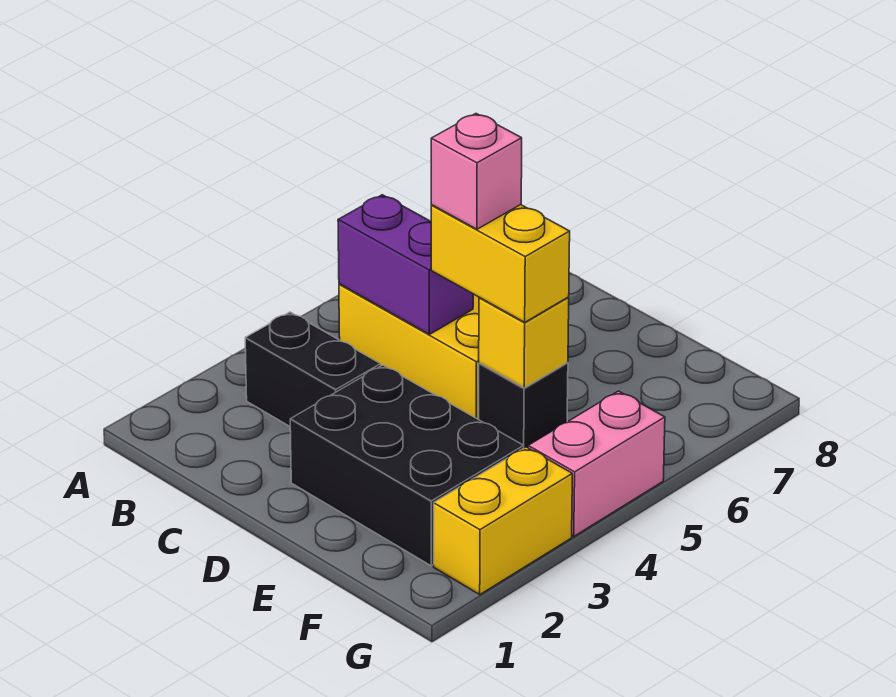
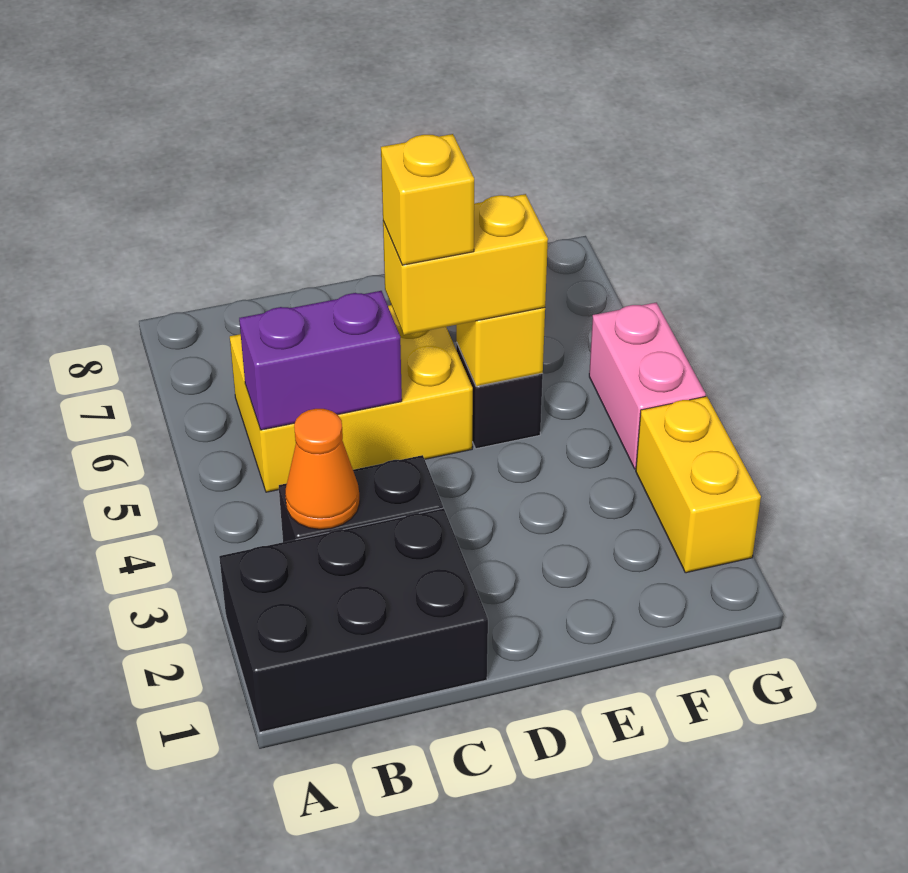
none -> orange cone B3 level 2
black brick D2:F3 level 1 -> black brick A1:C2 level 1
pink brick D5 level 4 -> yellow brick D5 level 4

